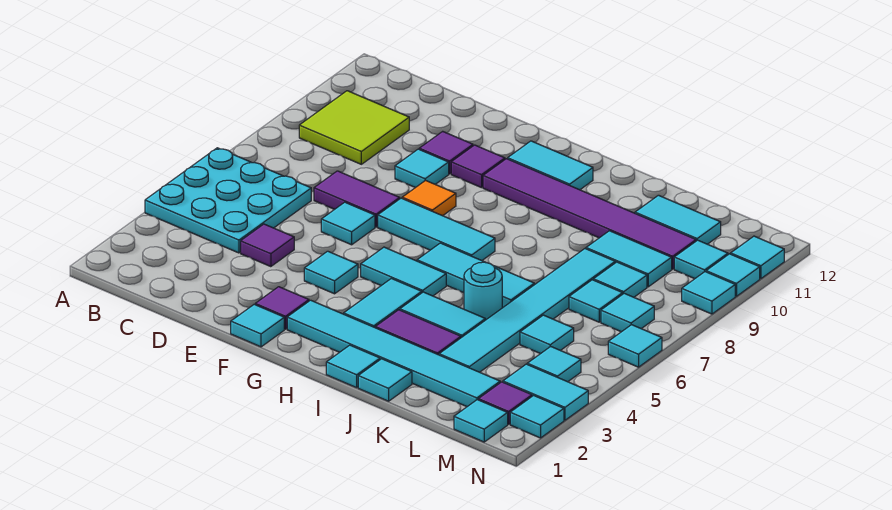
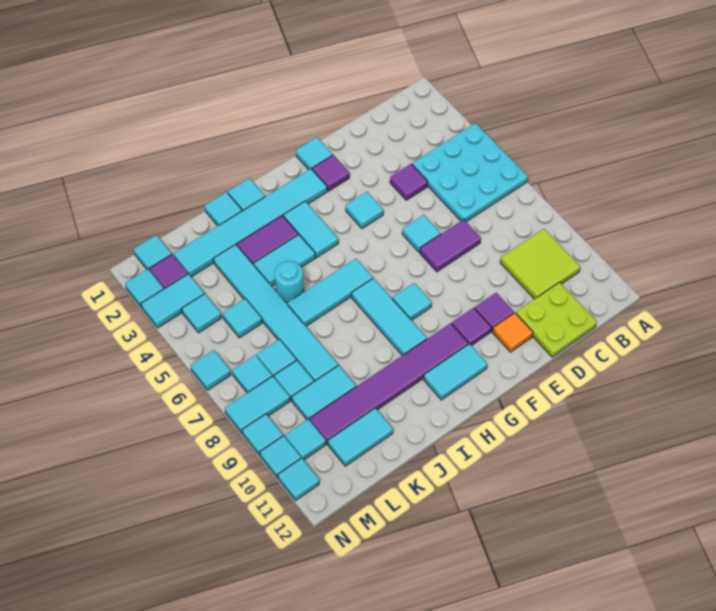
none -> lime plate C11:D12 level 1
cyan tile E9 level 1 -> cyan tile G8 level 1
cyan tile F7:H7 level 1 -> cyan tile H7:H9 level 1
orange tile F8 level 1 -> orange tile E11 level 1
cyan tile G5:H5 level 1 -> cyan tile M8:N8 level 1

